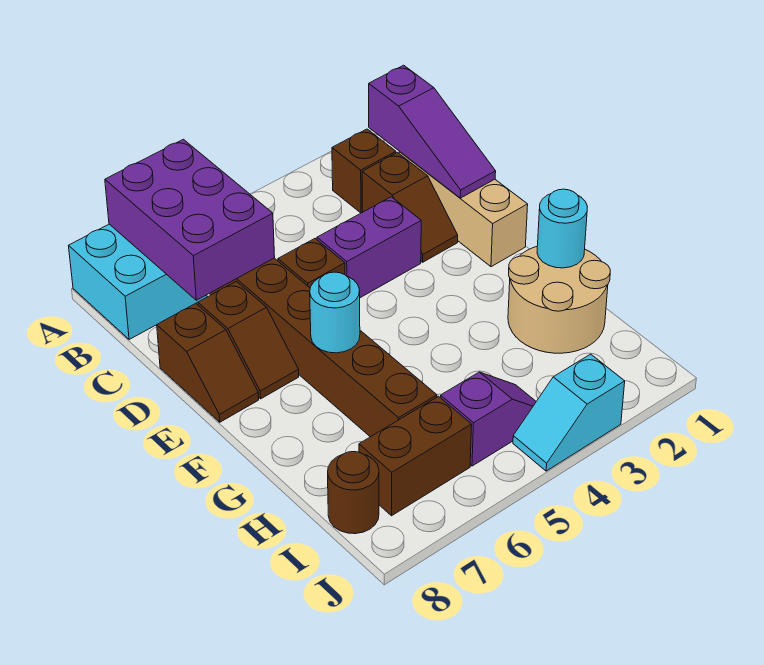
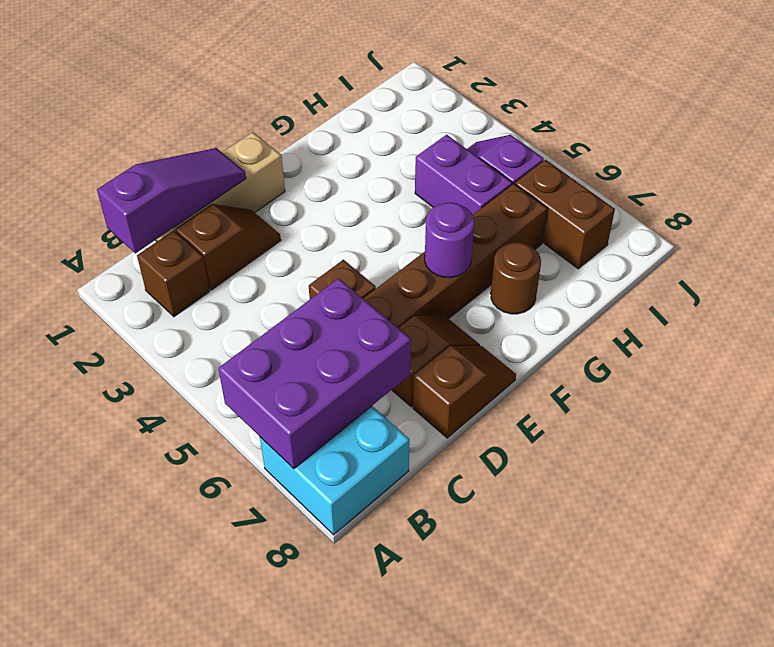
purple brick D3:D4 level 1 -> purple brick H4:H5 level 1
cyan round brick F6 level 2 -> purple round brick F6 level 2
tan round brick G1:H2 level 1 -> none
cyan round brick G1 level 2 -> none
brown round brick I8 level 1 -> brown round brick G7 level 1
cyan slope J3:J4 level 1 top 3 -> none

